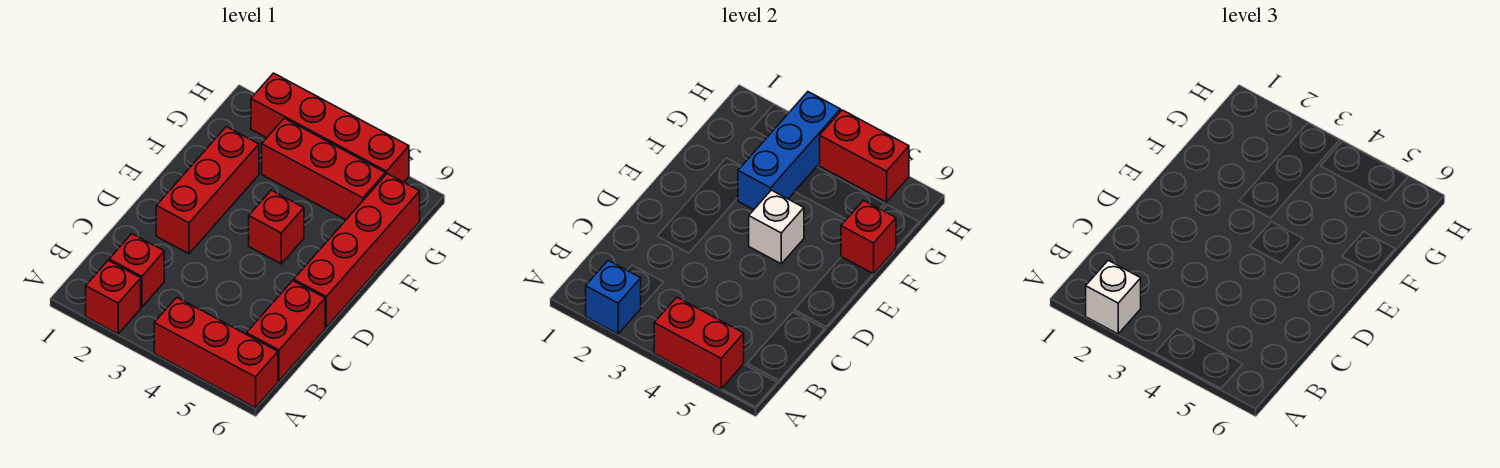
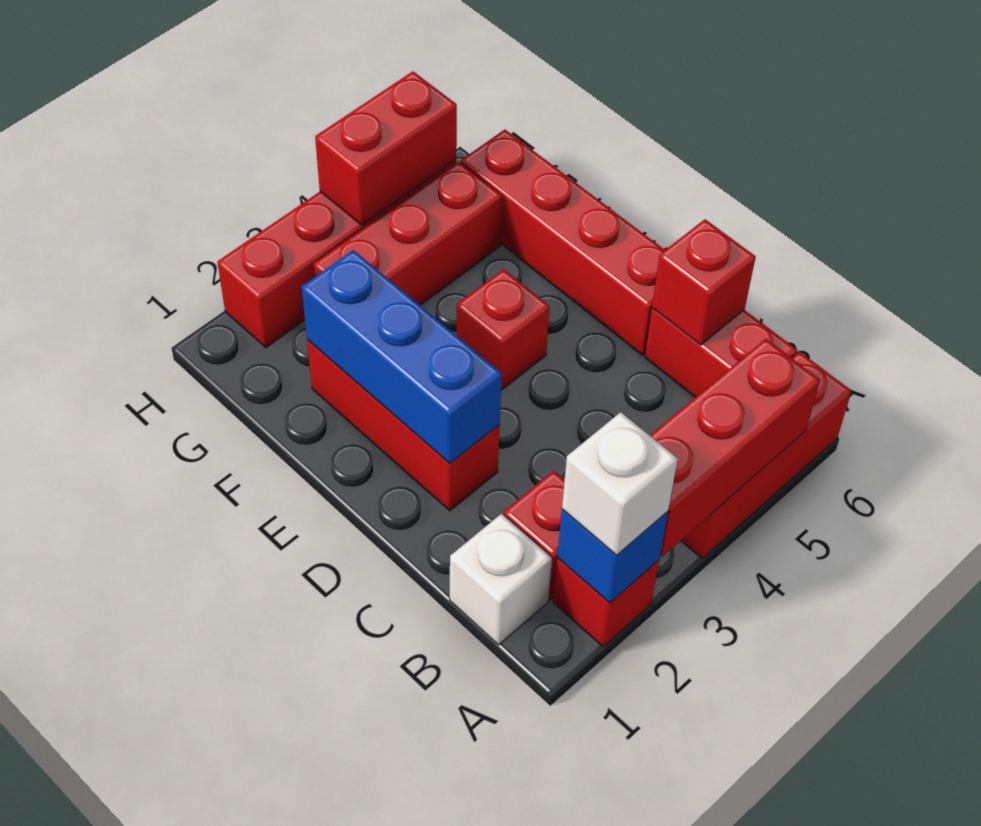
red brick A4:A5 level 2 -> red brick A3:A5 level 2
white brick E4 level 2 -> white brick B1 level 1
blue brick F3:H3 level 2 -> blue brick D2:F2 level 2
red brick F6 level 2 -> red brick C6 level 2

